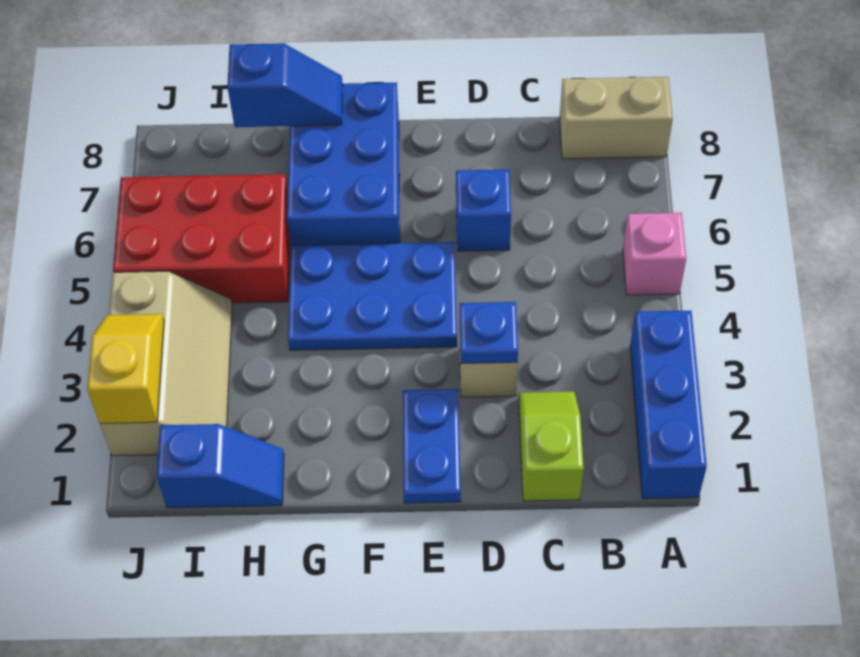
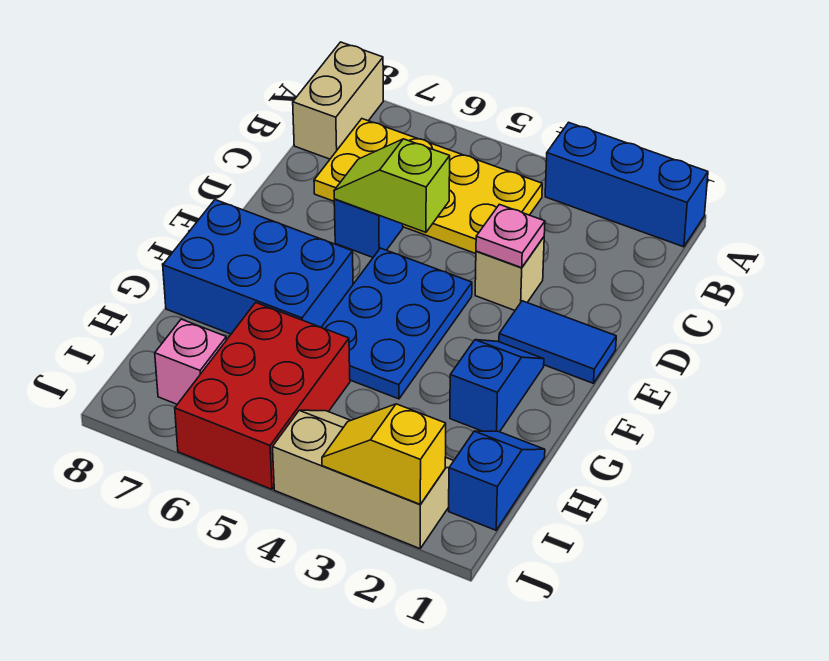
pink brick A5 level 1 -> pink brick I7 level 1
none -> yellow plate B4:C7 level 1
lime slope C1:C2 level 1 top 1 -> lime slope D5:D6 level 2 top 5
blue plate D3 level 2 -> pink plate D3 level 2
blue plate E1:E2 level 1 -> blue tile E1:E2 level 1
blue slope G8:H8 level 2 top H -> blue slope F2:G2 level 1 top G

